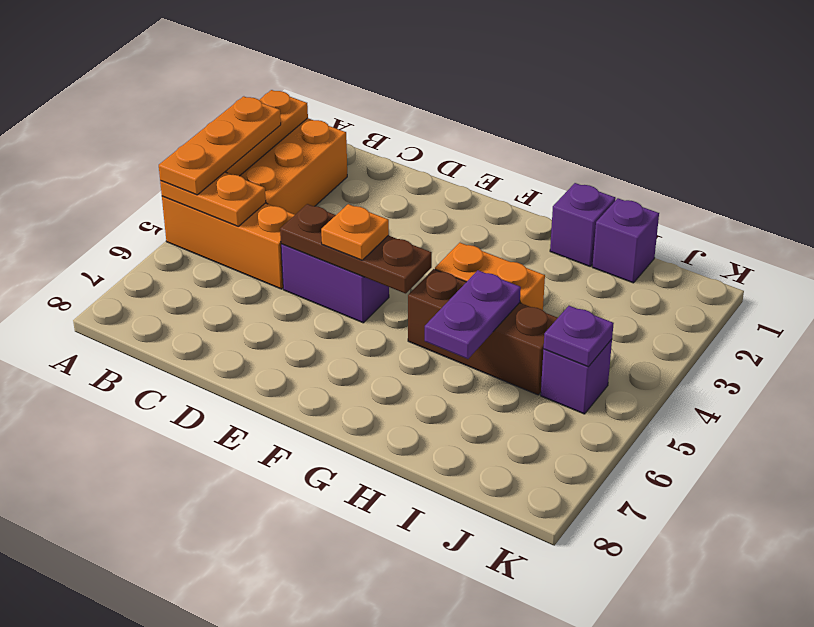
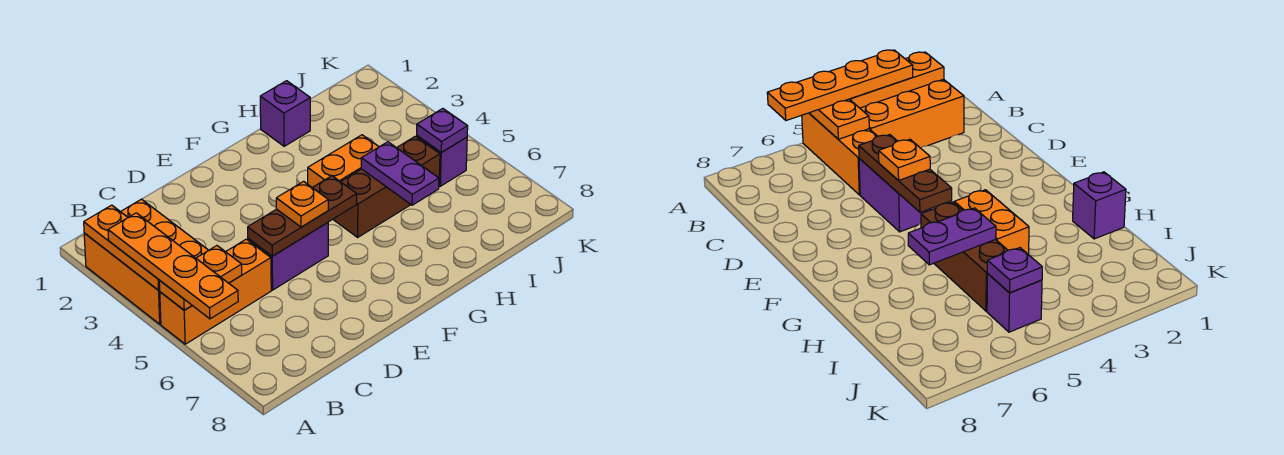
orange plate A3:A5 level 3 -> orange plate A3:A6 level 3
purple brick I1 level 1 -> none

